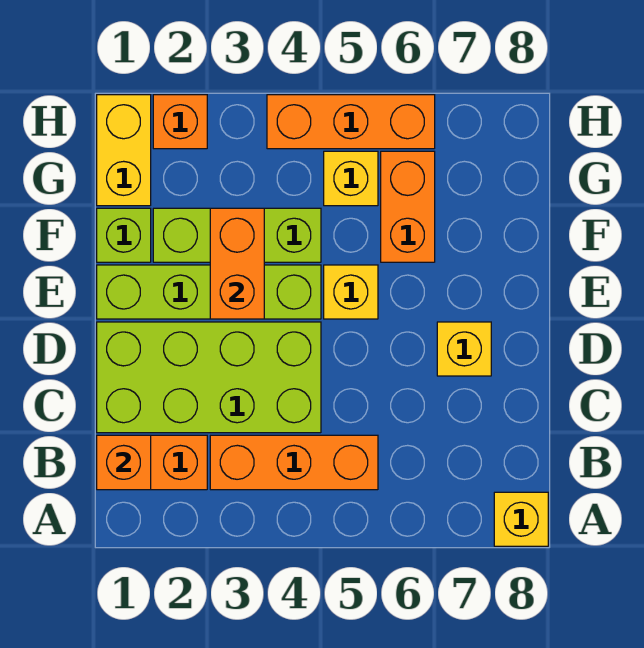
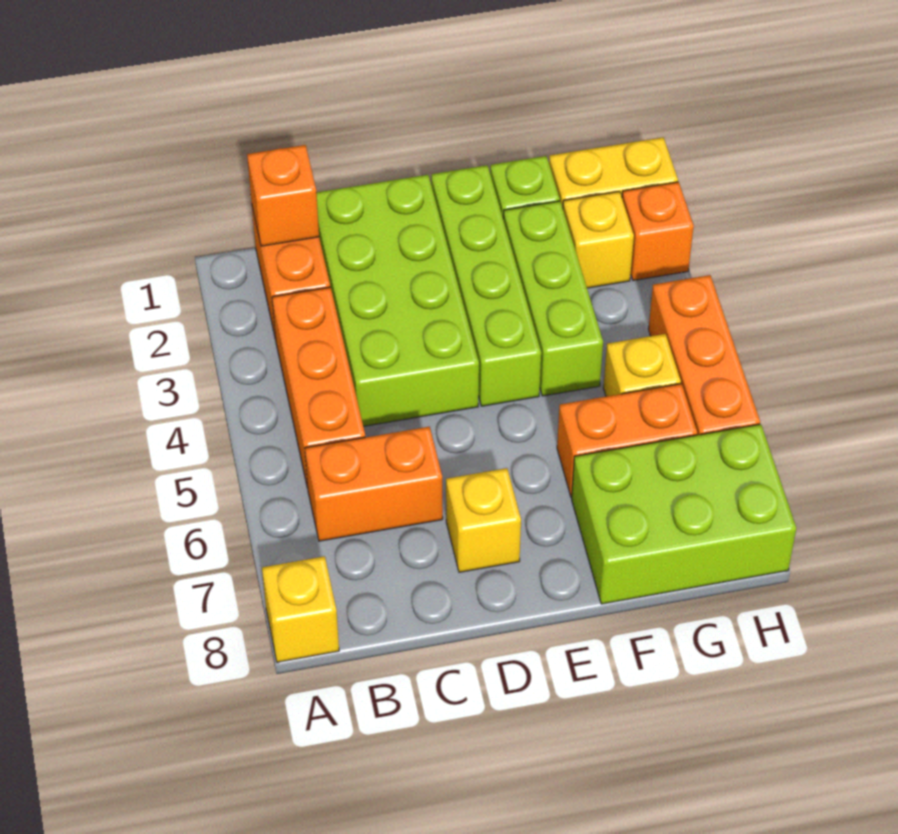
orange brick E3:F3 level 2 -> orange brick B6:C6 level 1
yellow brick E5 level 1 -> yellow brick G2 level 1
none -> lime brick F7:H8 level 1

